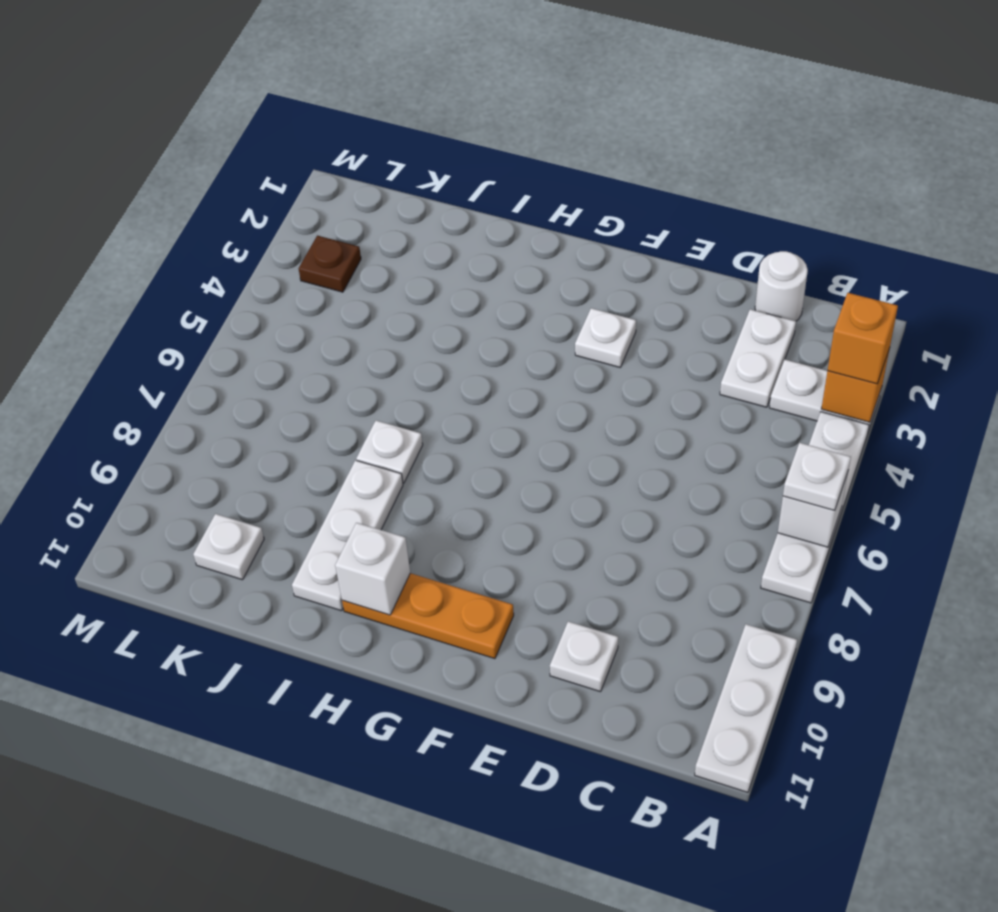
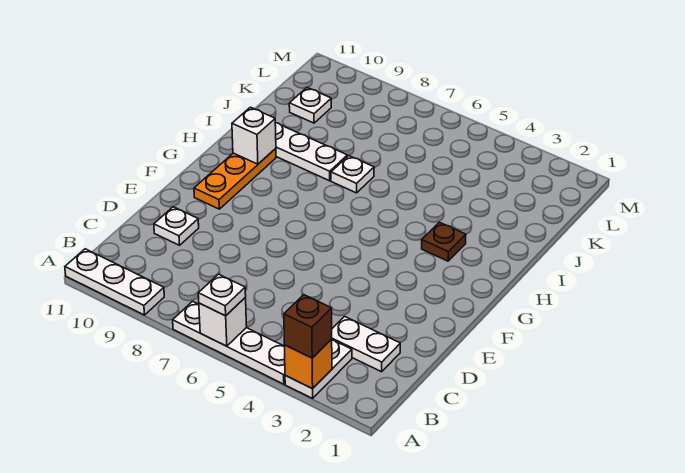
orange brick A3 level 3 -> brown brick A3 level 3
white round brick C1 level 1 -> none
white plate F3 level 1 -> none
brown plate L3 level 1 -> brown plate H3 level 1

